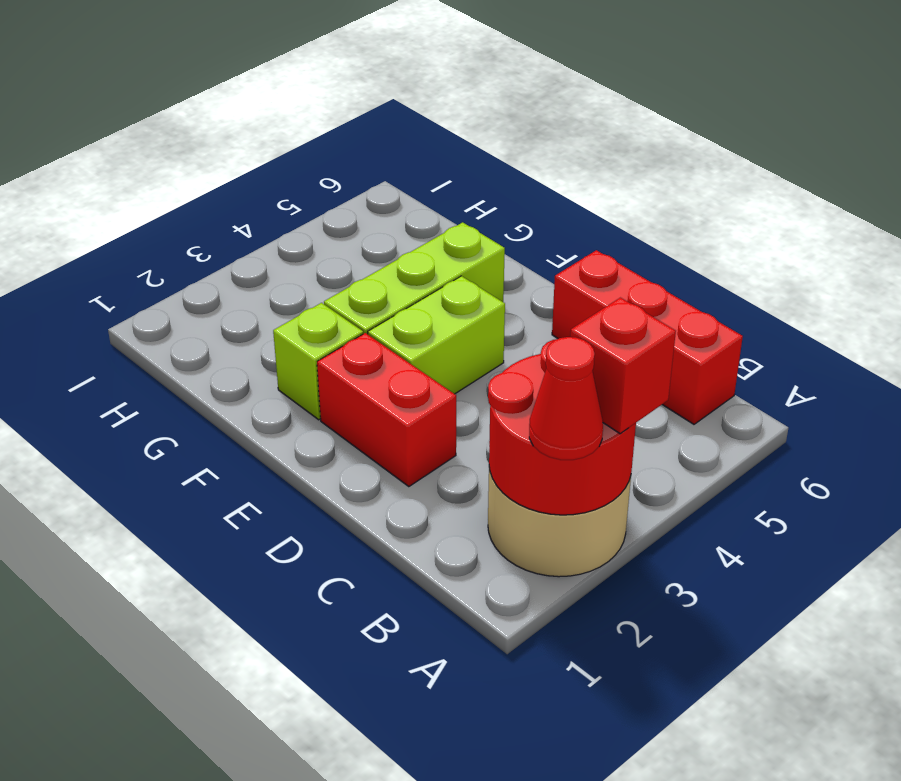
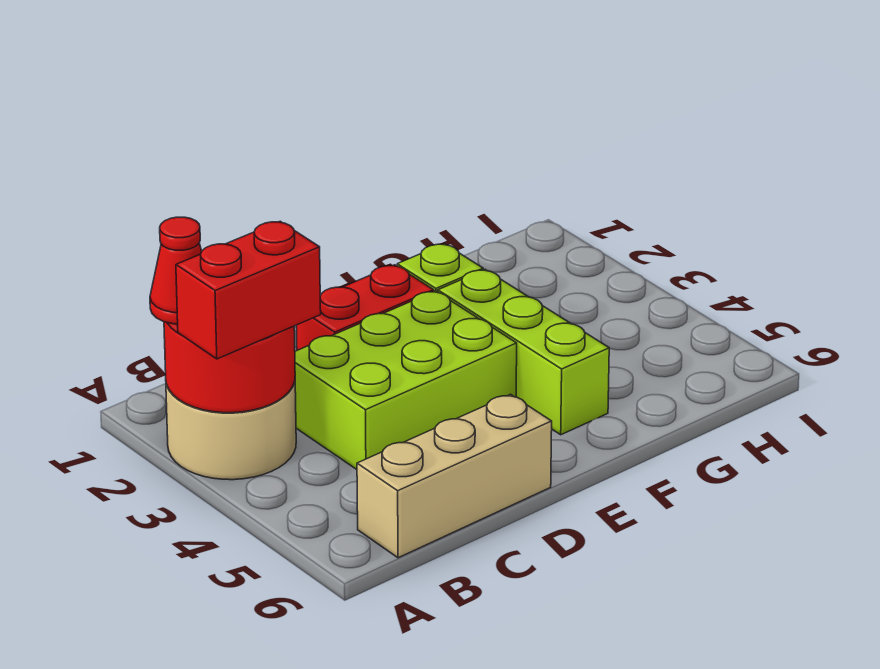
red brick A3 level 3 -> red brick A3:B3 level 3
red brick B6:D6 level 1 -> tan brick B6:D6 level 1
lime brick E3:E4 level 1 -> lime brick C3:E4 level 1

